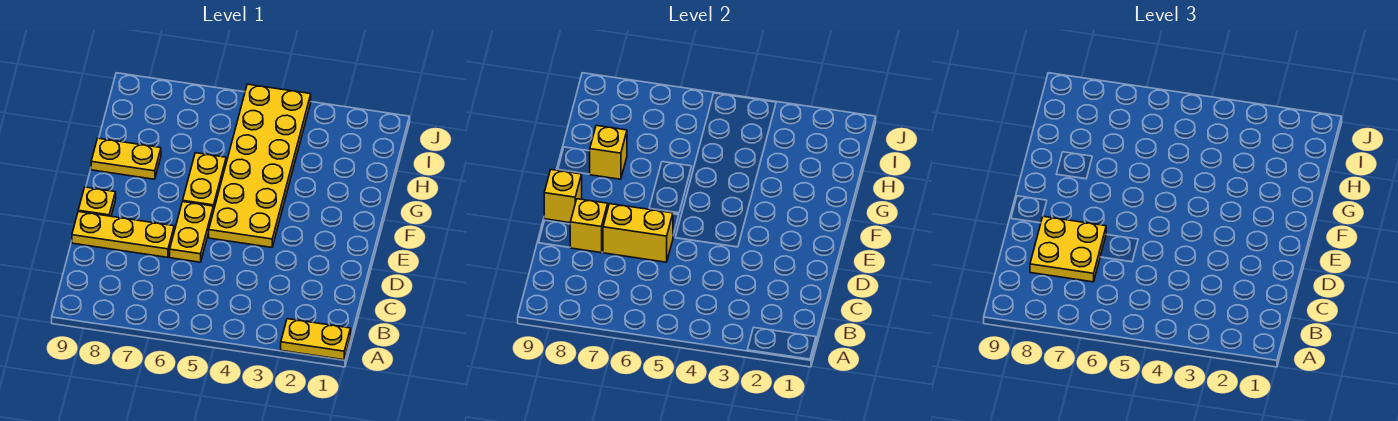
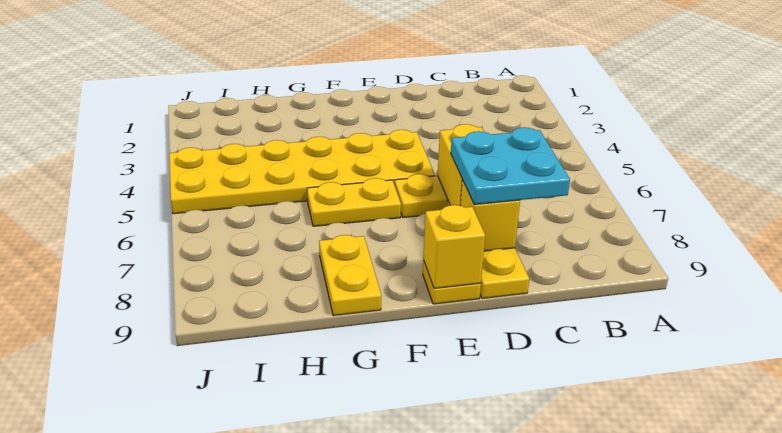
yellow plate A1:A2 level 1 -> none
yellow plate C7:D8 level 3 -> cyan plate C7:D8 level 3
yellow brick G8 level 2 -> none

